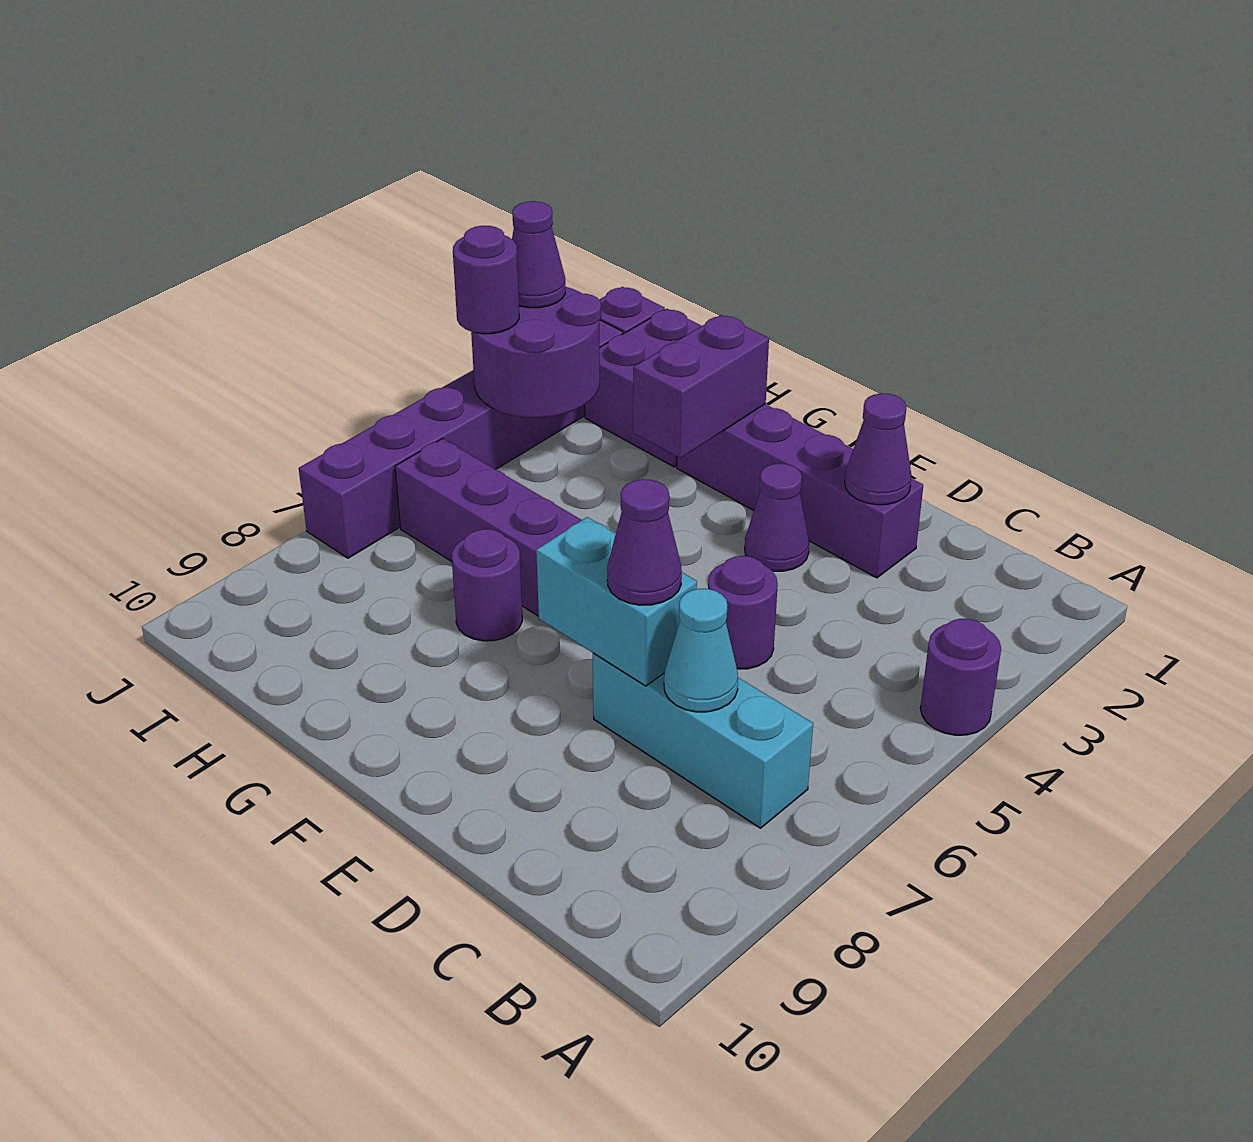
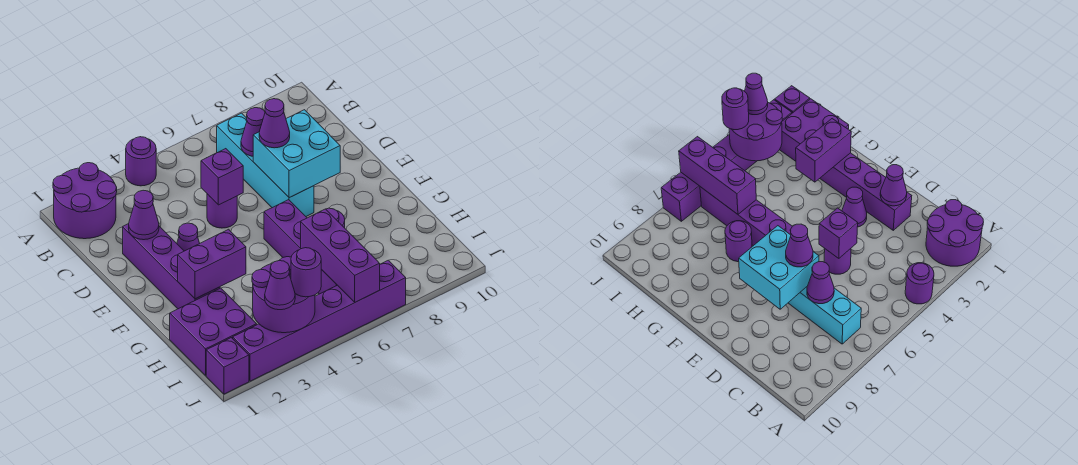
none -> purple round brick A1:B2 level 1
cyan brick B7:D7 level 1 -> cyan brick B7:E7 level 1
cyan cone C7 level 2 -> purple cone C7 level 2
none -> purple brick D5 level 2
cyan brick D7:E7 level 2 -> cyan brick D7:E8 level 2
none -> purple brick H6:J6 level 2

